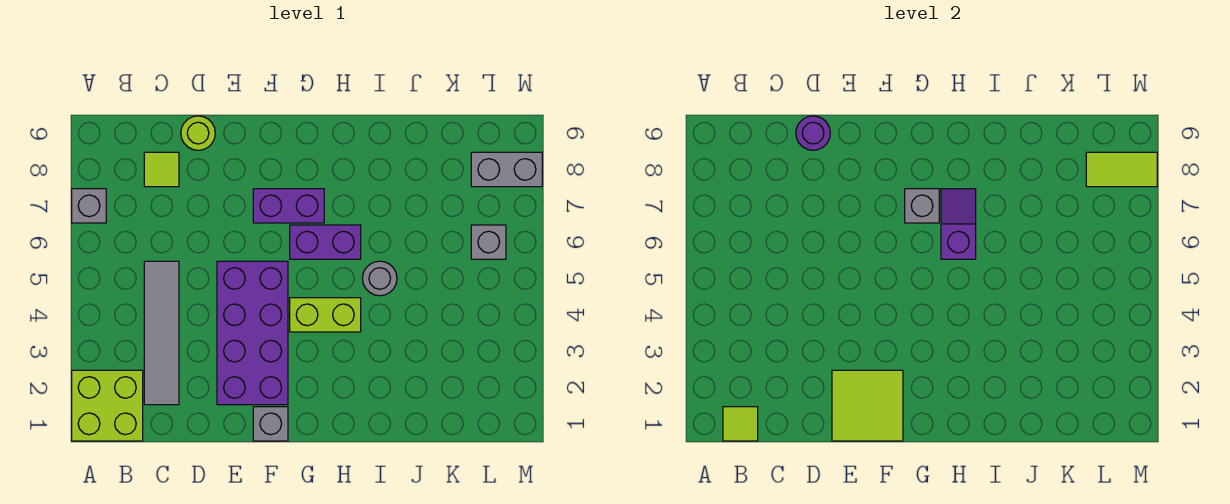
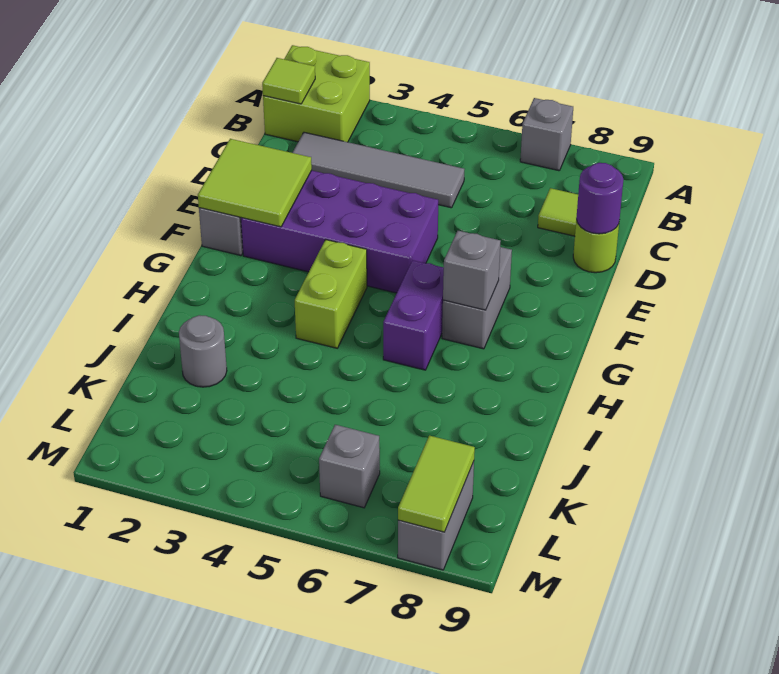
purple brick F7:G7 level 1 -> grey brick F7:G7 level 1
purple slope H6:H7 level 2 top 6 -> none
grey round brick I5 level 1 -> grey round brick J2 level 1

